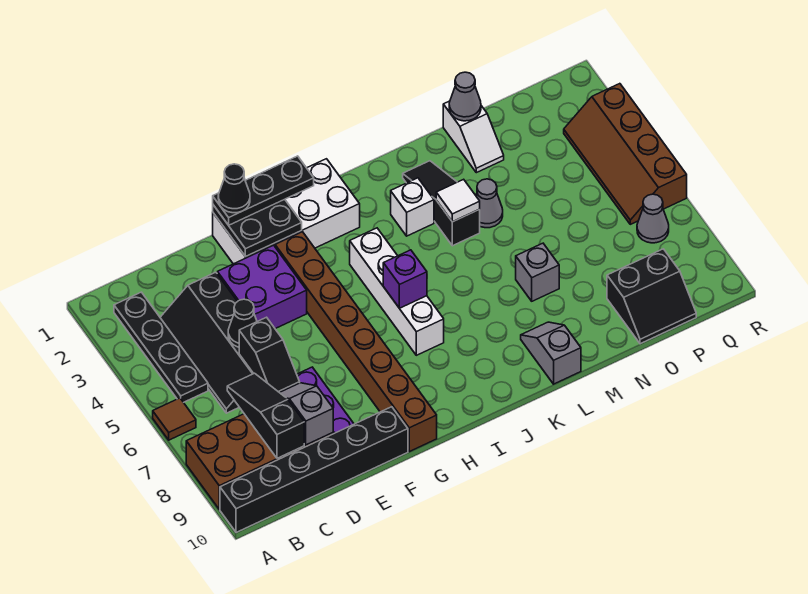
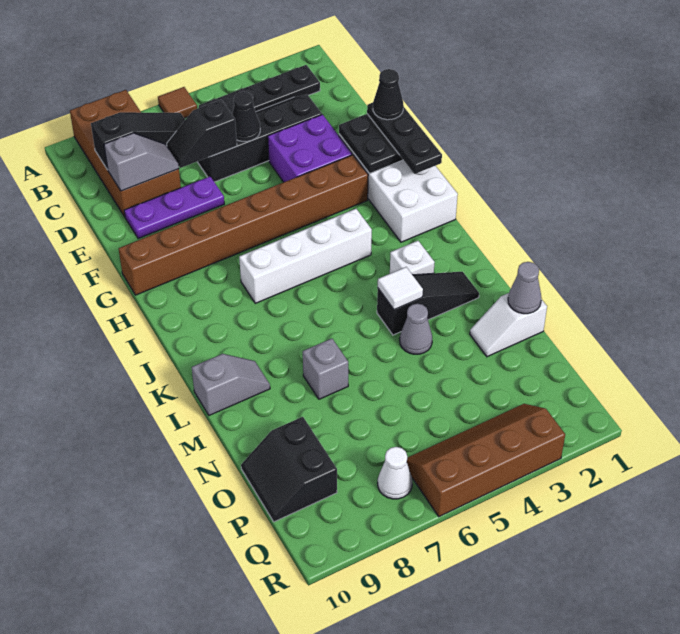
black brick A10:F10 level 1 -> none
purple brick I6 level 2 -> none
grey cone Q7 level 1 -> white cone Q7 level 1

